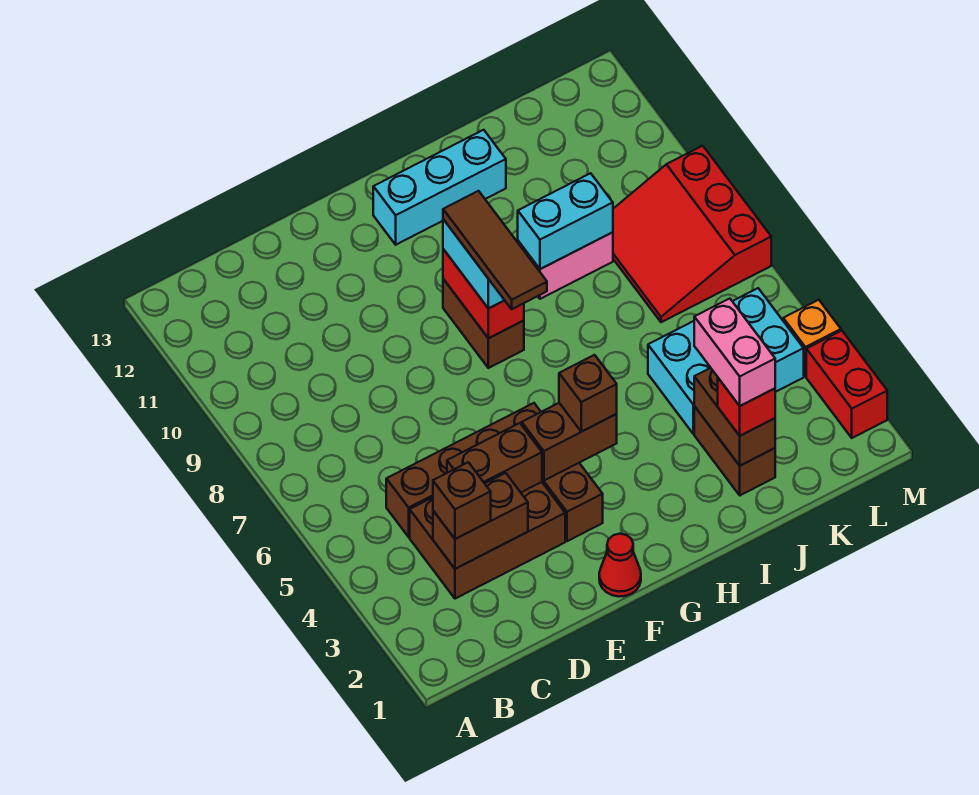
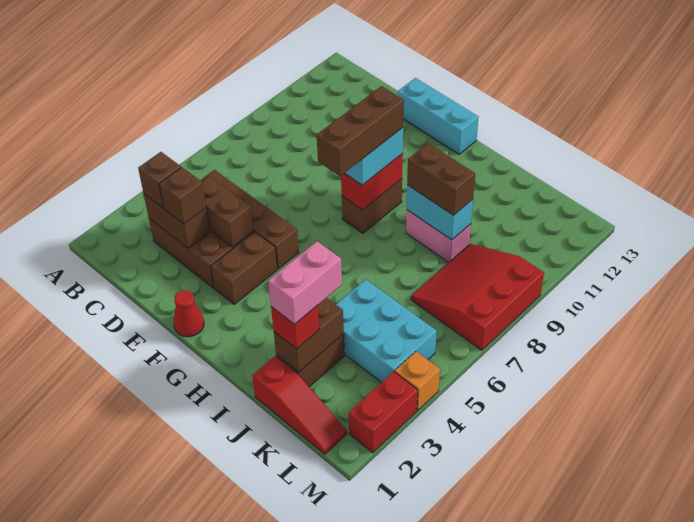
brown brick F4:G4 level 2 -> brown brick I9:J9 level 3
brown brick G4 level 3 -> brown brick D3 level 3
brown tile G7:G9 level 4 -> brown brick G7:G9 level 4
cyan brick G12:I12 level 1 -> cyan brick E13:G13 level 1
none -> red slope J1:L1 level 1 top J

